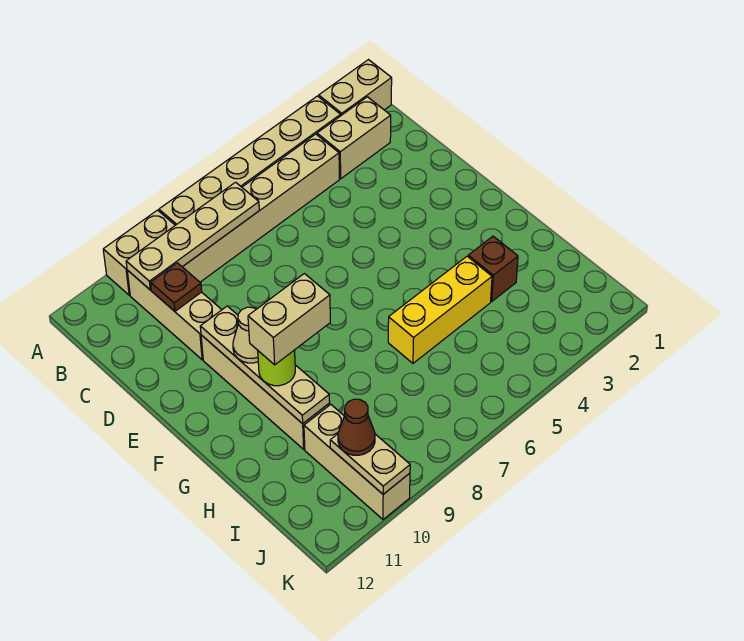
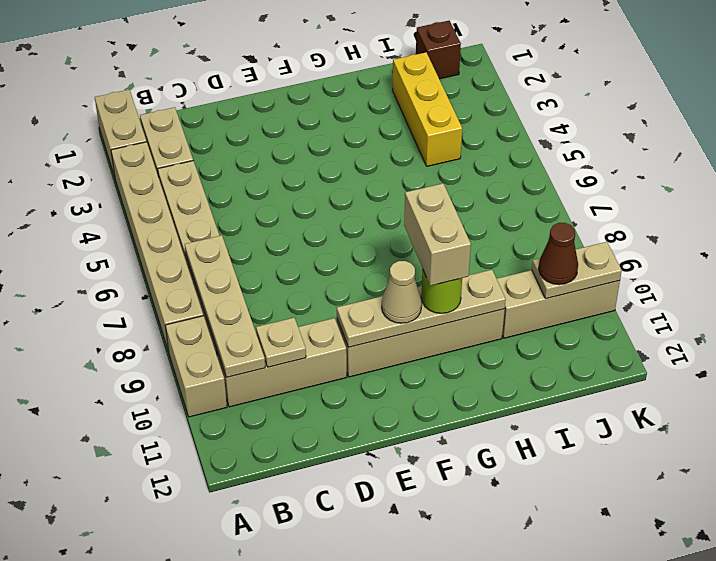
brown plate C10 level 2 -> tan plate C10 level 2
brown brick H3 level 1 -> brown brick J1 level 1
yellow brick H4:H6 level 1 -> yellow brick I2:I4 level 1

